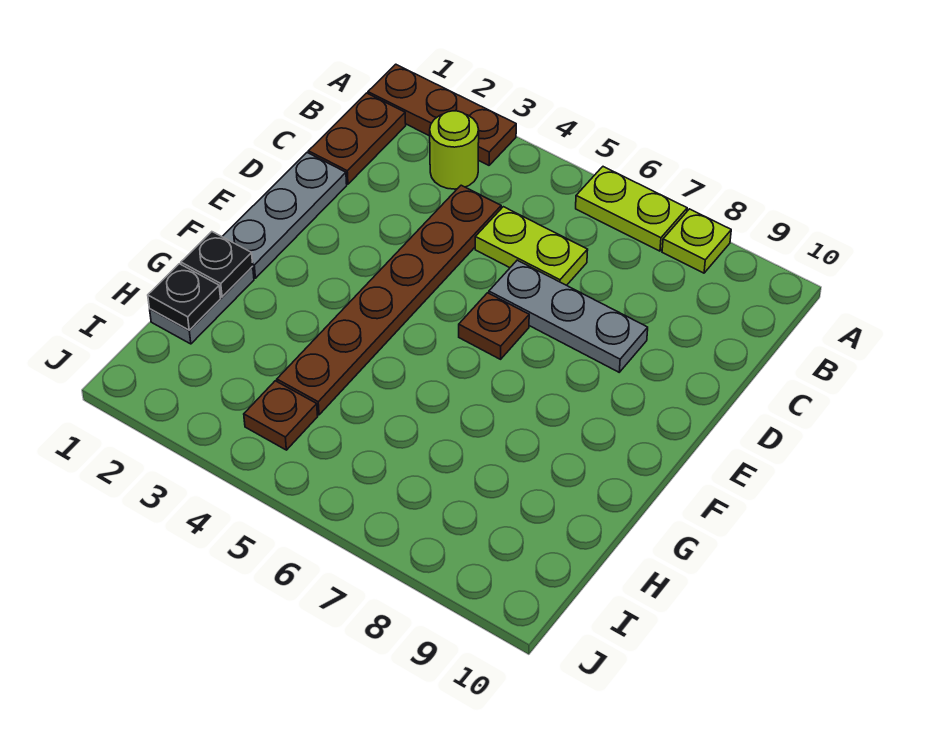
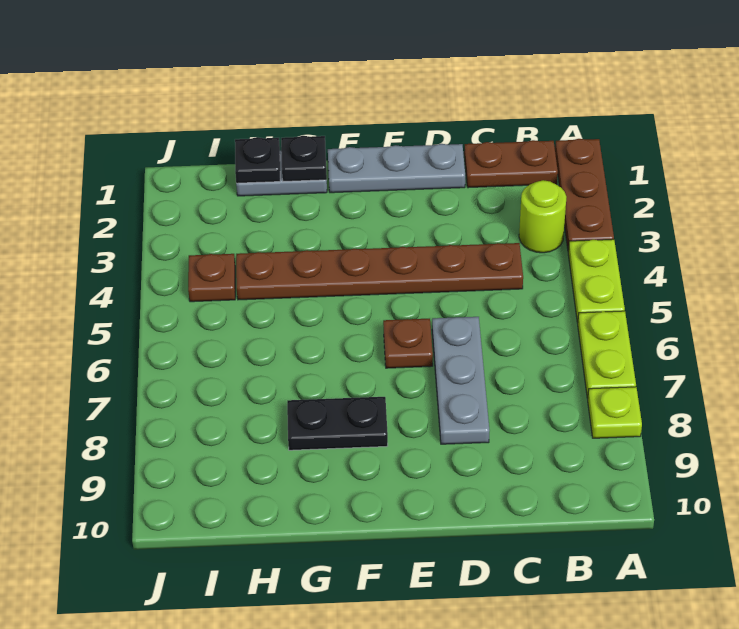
lime plate C5:C6 level 1 -> lime plate A4:A5 level 1
none -> black plate F8:G8 level 1

